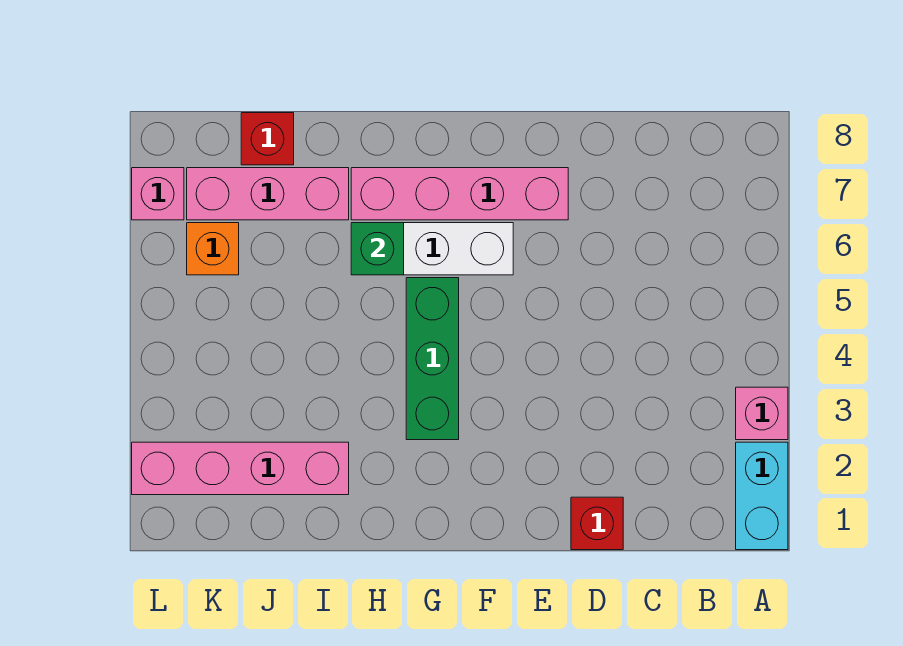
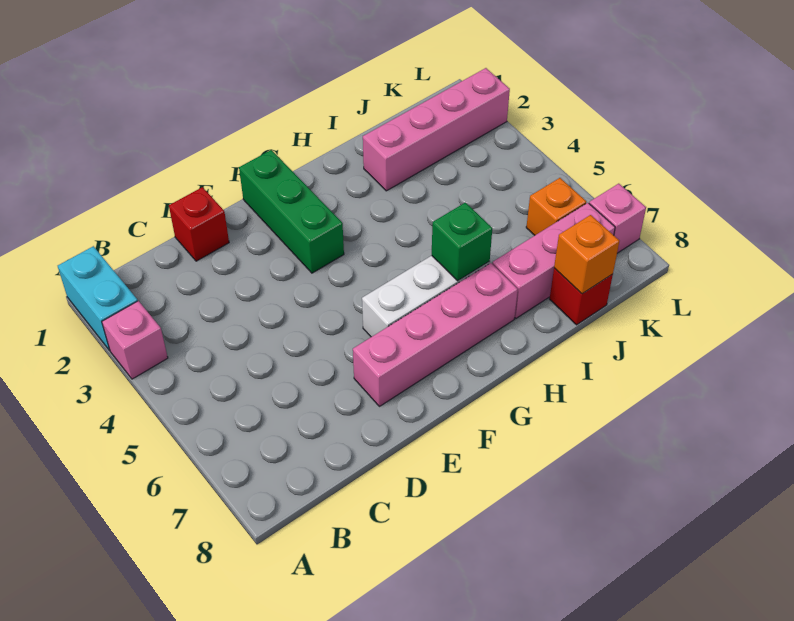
green brick G3:G5 level 1 -> green brick F1:F3 level 1
none -> orange brick J8 level 2

